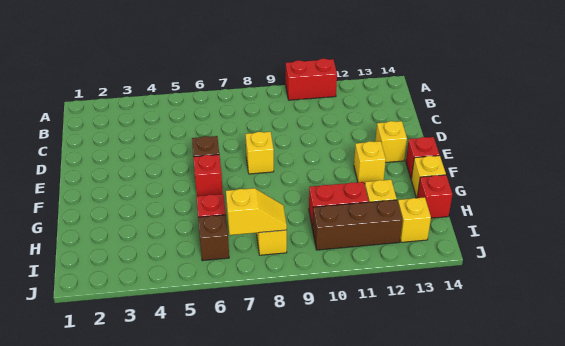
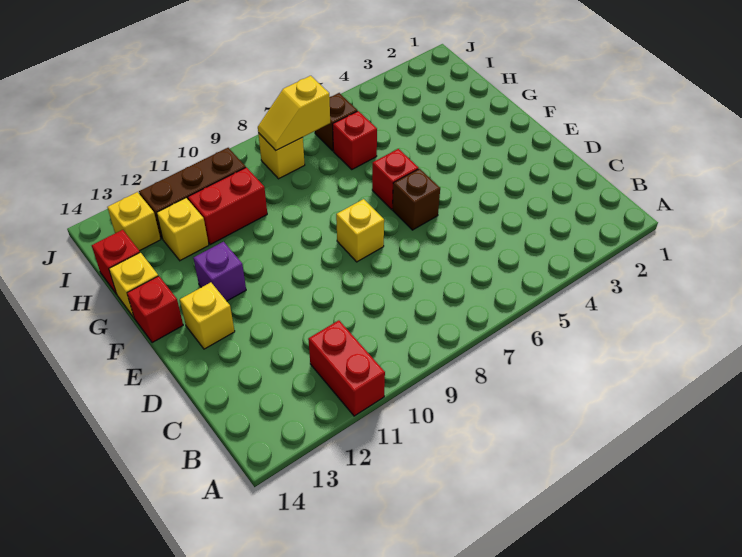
red brick A10:A11 level 1 -> red brick A11:B11 level 1
yellow brick F12 level 1 -> purple brick F12 level 1

